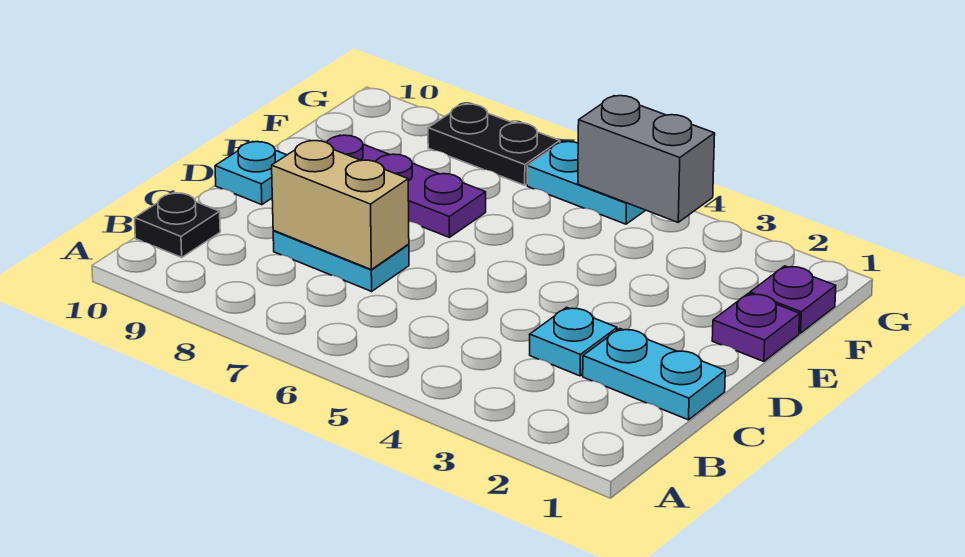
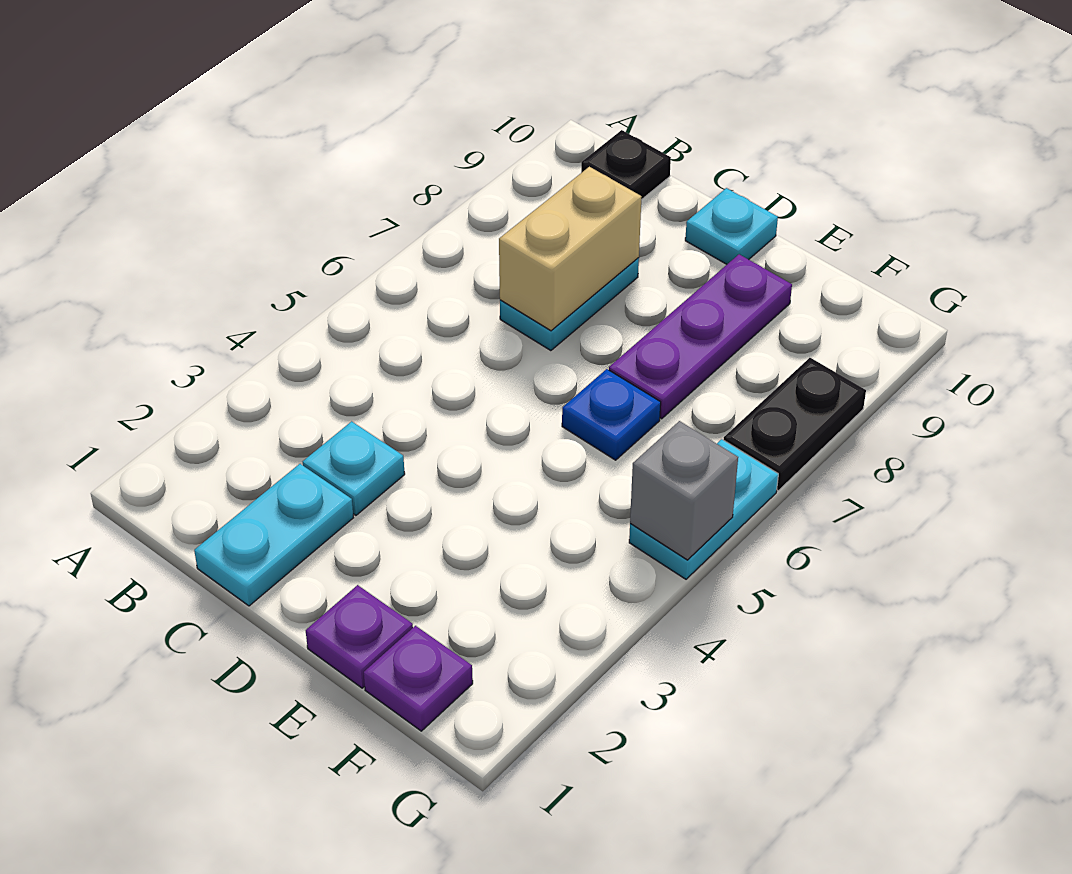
none -> blue plate E6 level 1
grey brick G4:G5 level 2 -> grey brick G5 level 2

